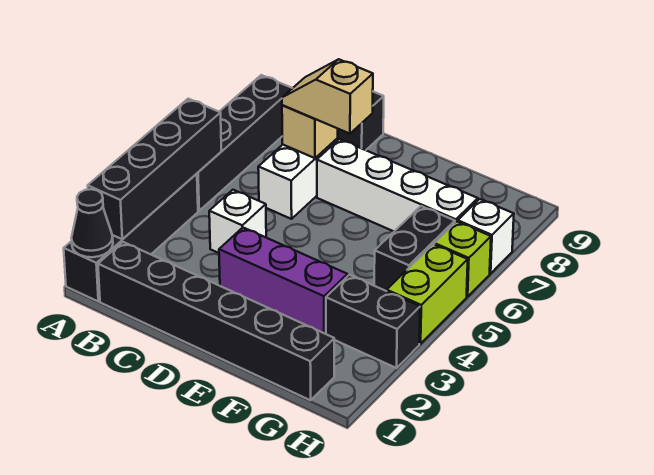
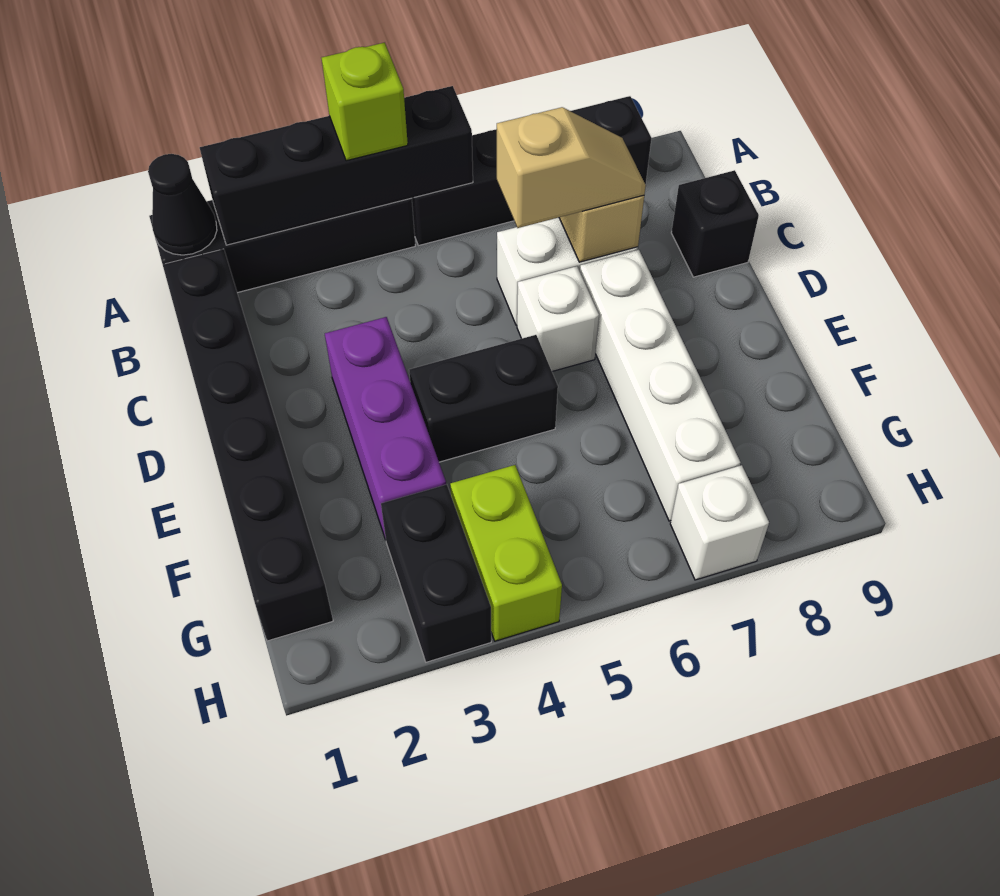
white brick C4 level 1 -> white brick D6 level 1
tan slope C7:D7 level 3 top D -> tan slope C6:C7 level 3 top 6
black brick G5:G6 level 1 -> black brick E4:E5 level 1
lime brick H4:H5 level 1 -> lime brick G4:H4 level 1
lime brick H6 level 1 -> lime brick A4 level 3

